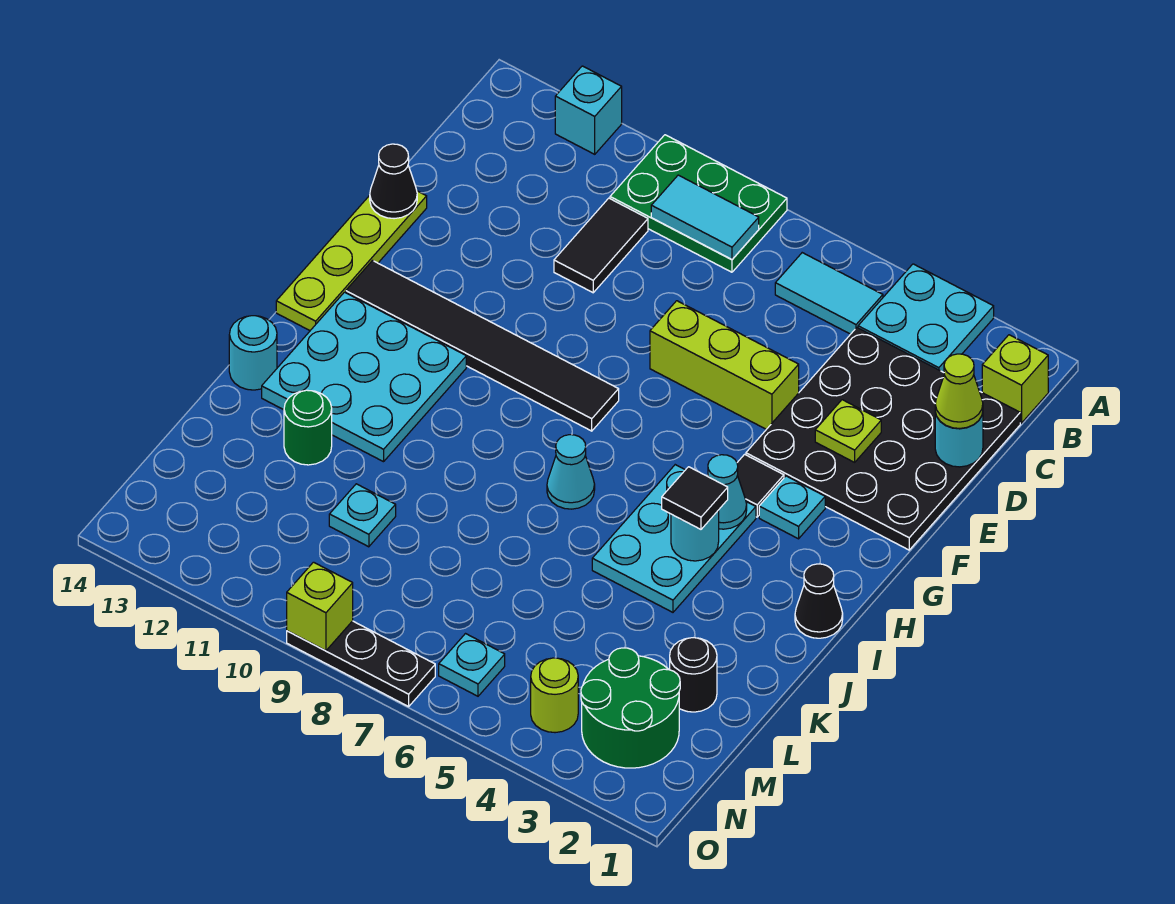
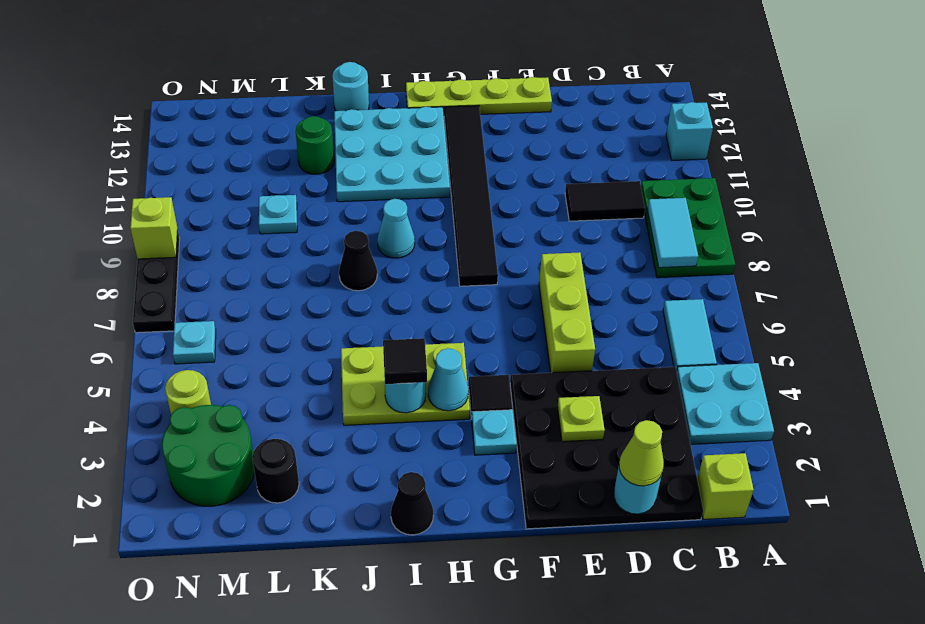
black cone E14 level 2 -> black cone J8 level 1
cyan plate H4:J5 level 1 -> lime plate H4:J5 level 1
cyan cone I7 level 1 -> cyan cone I9 level 1

